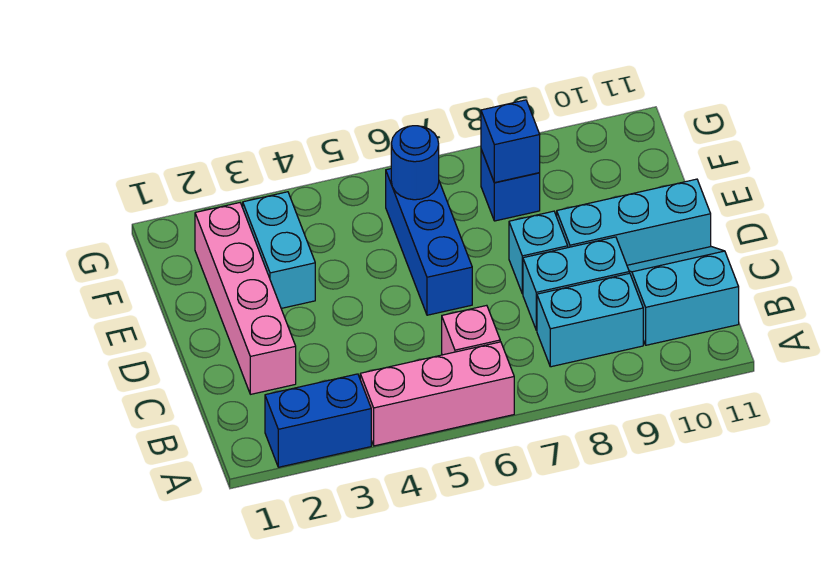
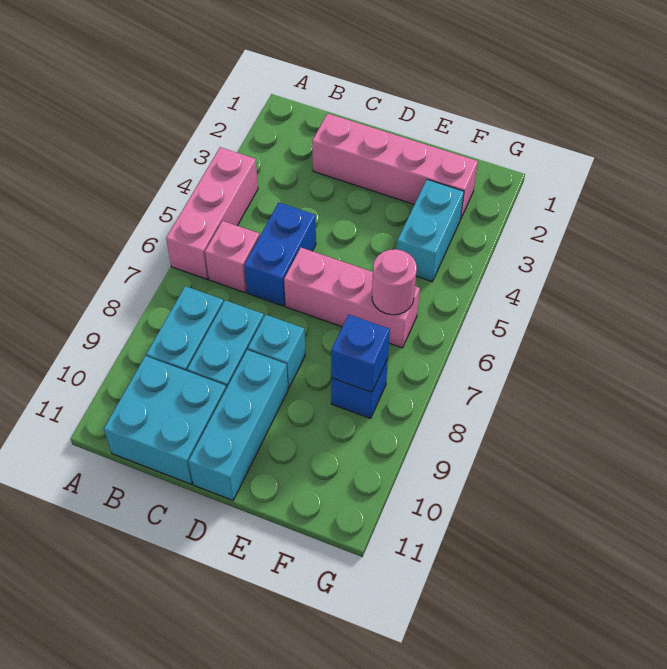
blue brick A2:A3 level 1 -> blue brick C5:C6 level 1
cyan slope B10:C11 level 1 top B -> cyan brick B10:C11 level 1
blue brick D6:F6 level 1 -> pink brick D6:F6 level 1
cyan brick E3:F3 level 1 -> cyan brick F3:F4 level 1
blue round brick F6 level 2 -> pink round brick F6 level 2

